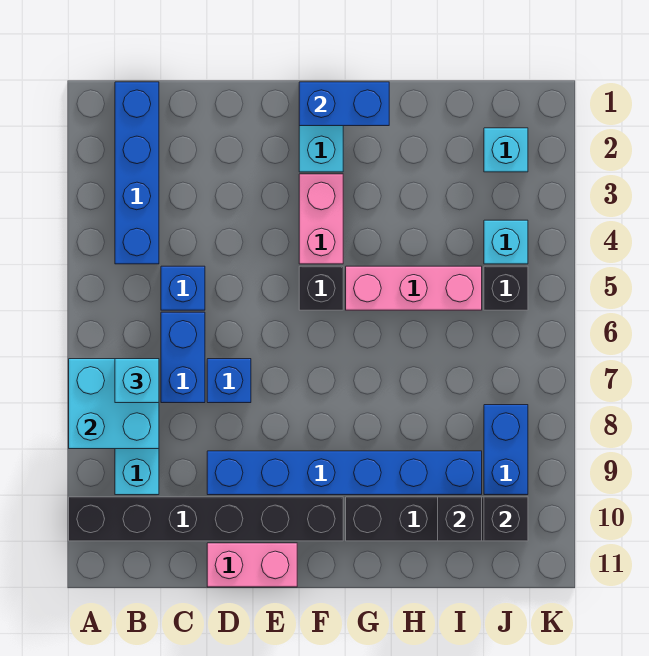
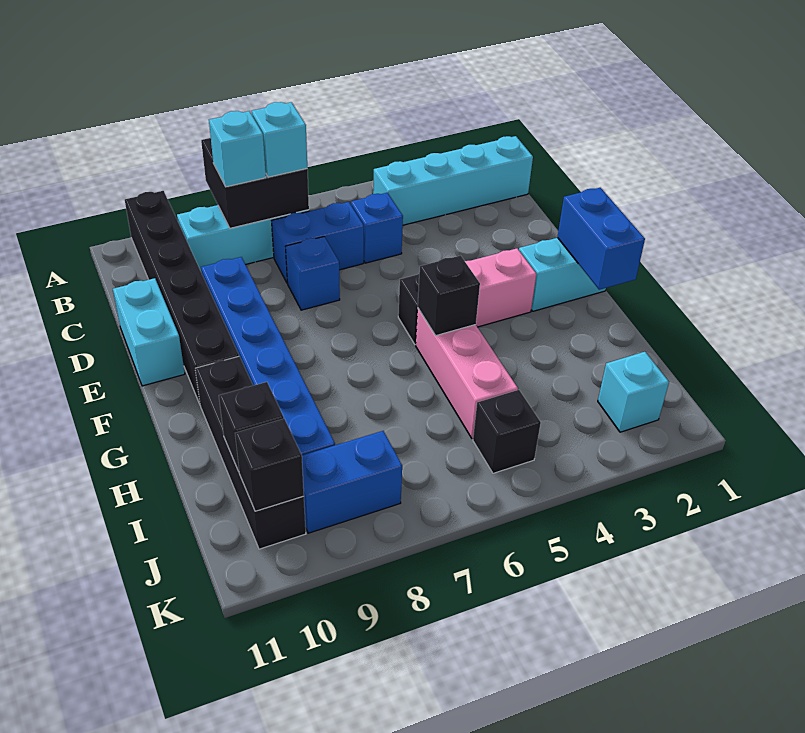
cyan brick A7:B8 level 2 -> black brick A7:B8 level 2
blue brick B1:B4 level 1 -> cyan brick B1:B4 level 1
pink brick D11:E11 level 1 -> cyan brick D11:E11 level 1
none -> black brick G5 level 2
cyan brick J4 level 1 -> cyan brick B8 level 3

